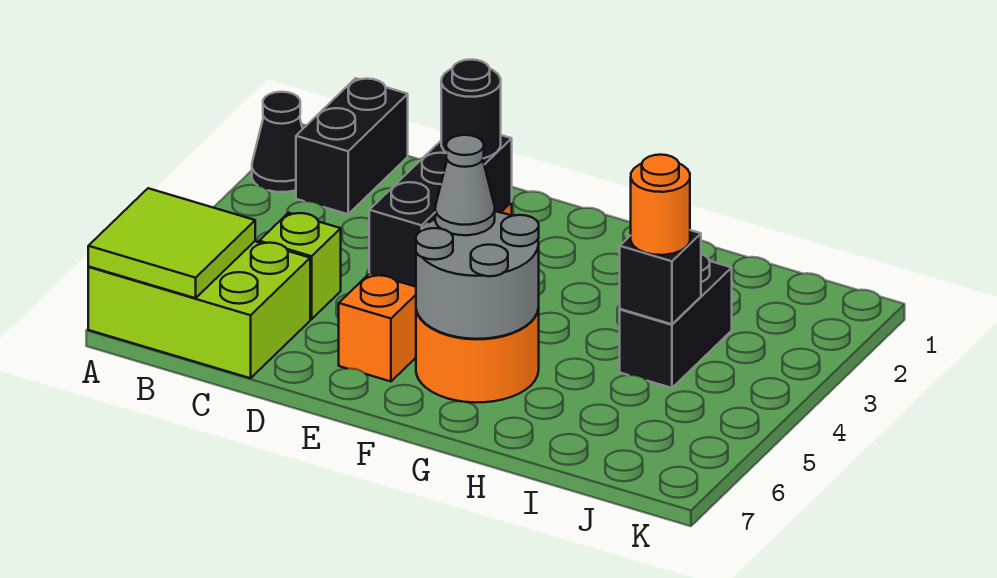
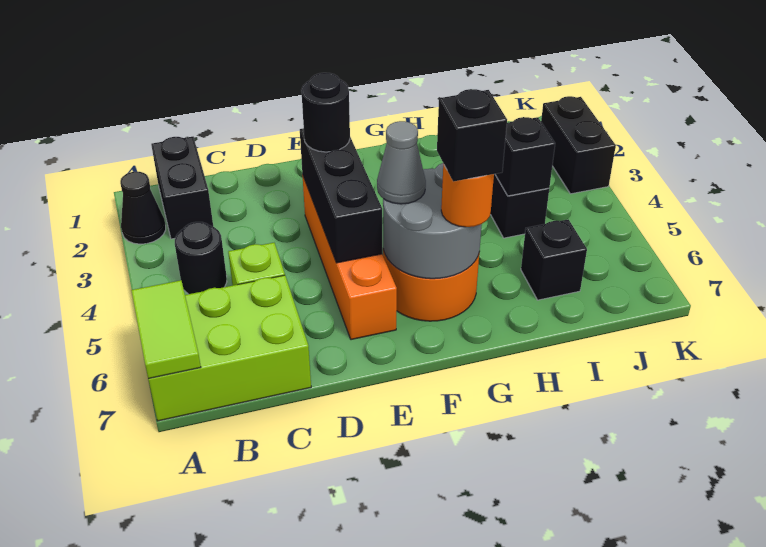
lime tile A6:B7 level 2 -> lime tile A6:A7 level 2
none -> black round brick B4 level 1
none -> black brick G6 level 4
orange round brick I4 level 3 -> orange round brick G6 level 3
none -> black brick I6 level 1
none -> black brick K2:K3 level 1

